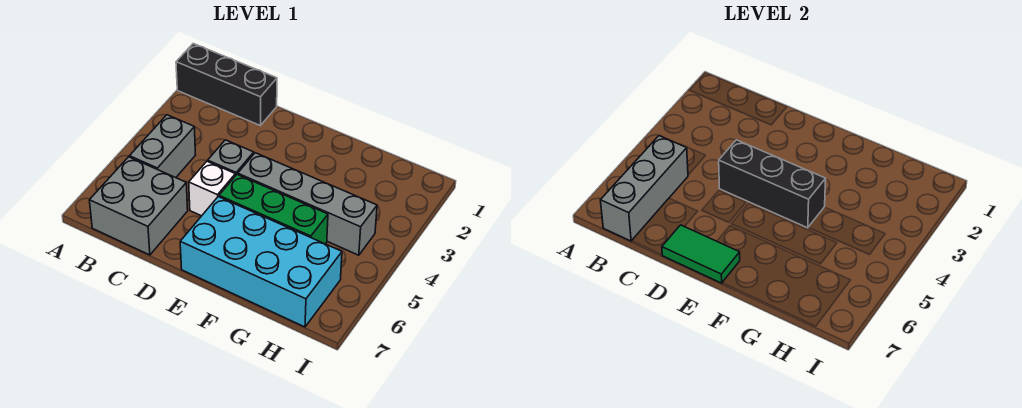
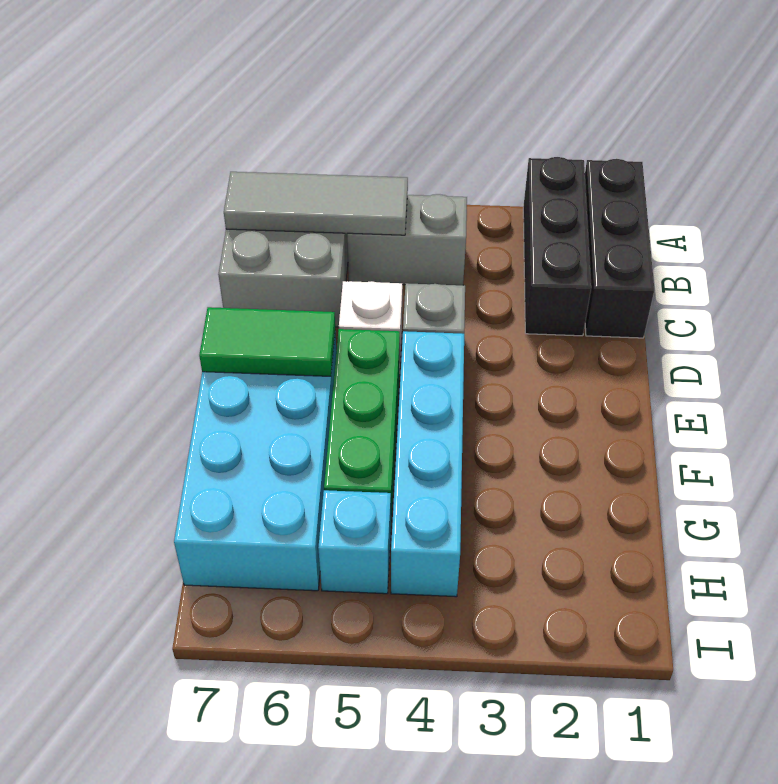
grey brick B5:B7 level 2 -> grey tile B5:B7 level 2
black brick D4:F4 level 2 -> black brick A2:C2 level 1
green tile D7:E7 level 2 -> green tile E6:E7 level 2
grey brick E4:H4 level 1 -> cyan brick E4:H4 level 1
none -> cyan brick H5 level 1

